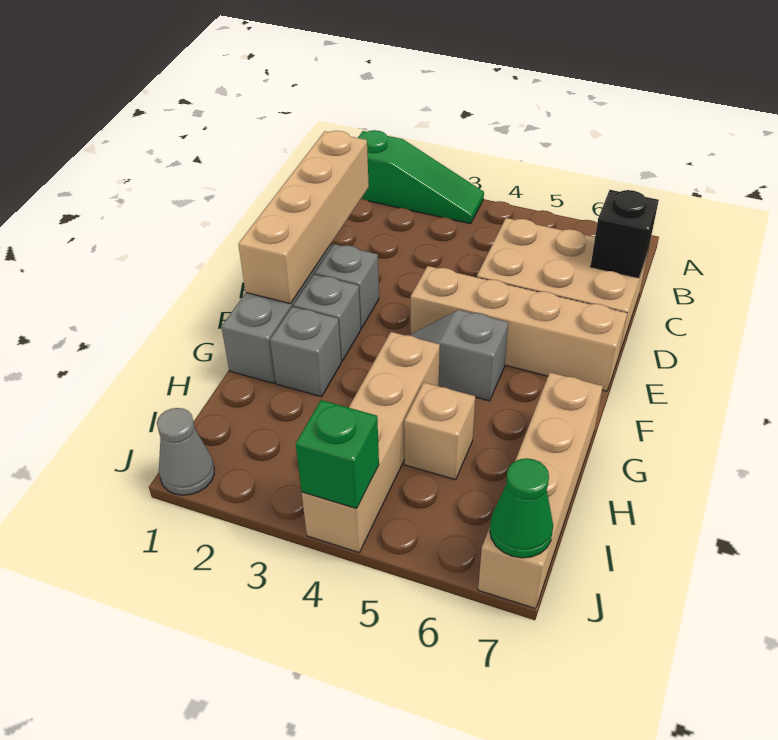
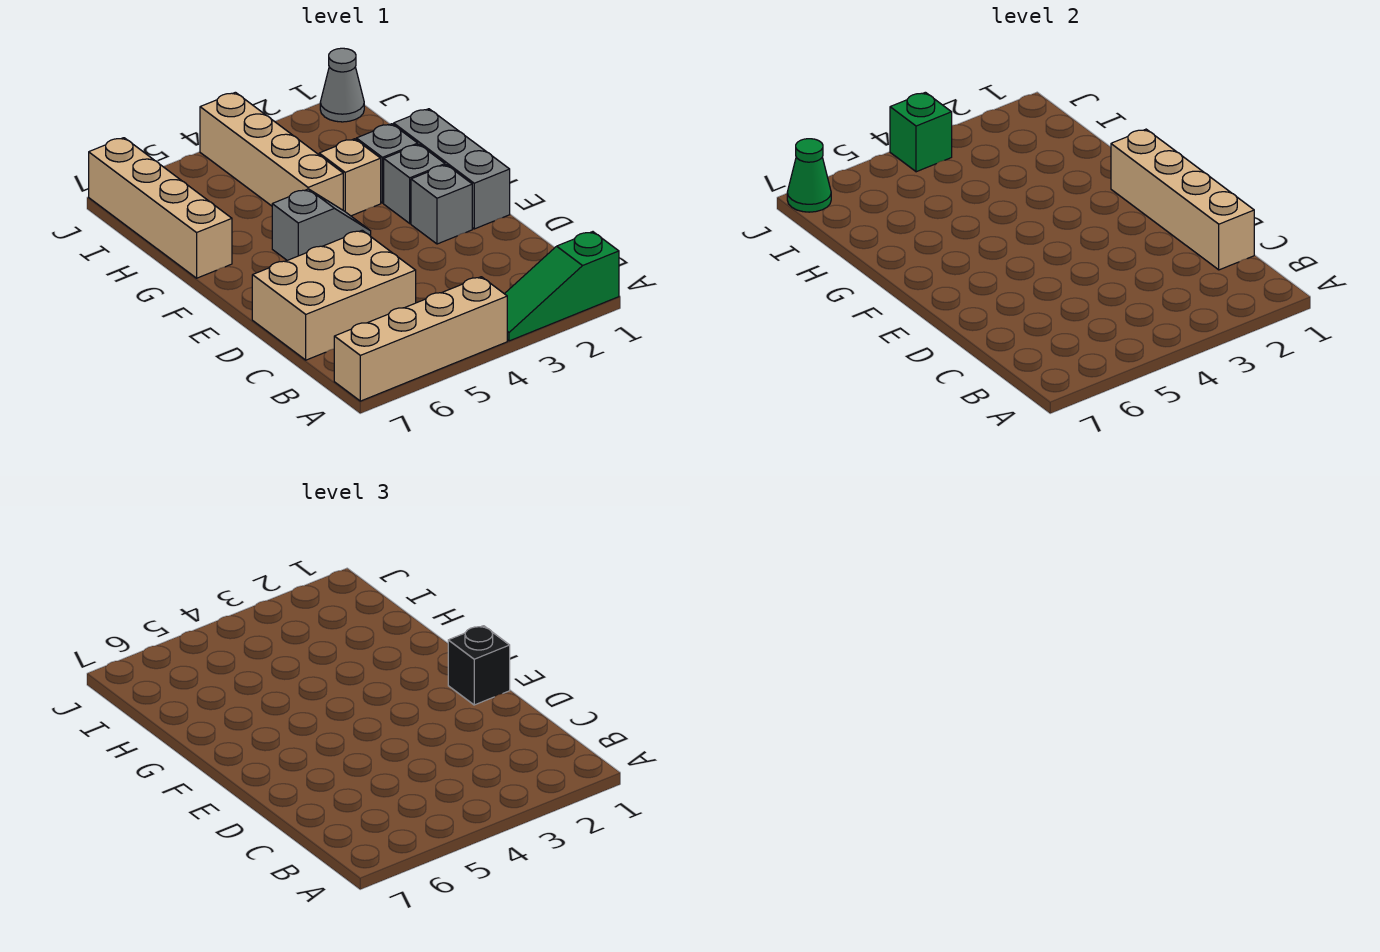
black brick C7 level 2 -> black brick E1 level 3
tan brick E4:E7 level 1 -> tan brick A4:A7 level 1
tan brick H5 level 1 -> tan brick G3 level 1

